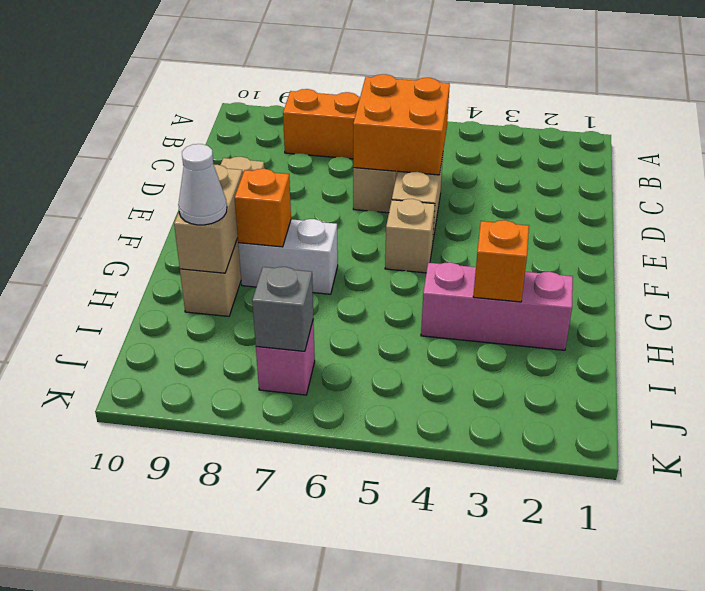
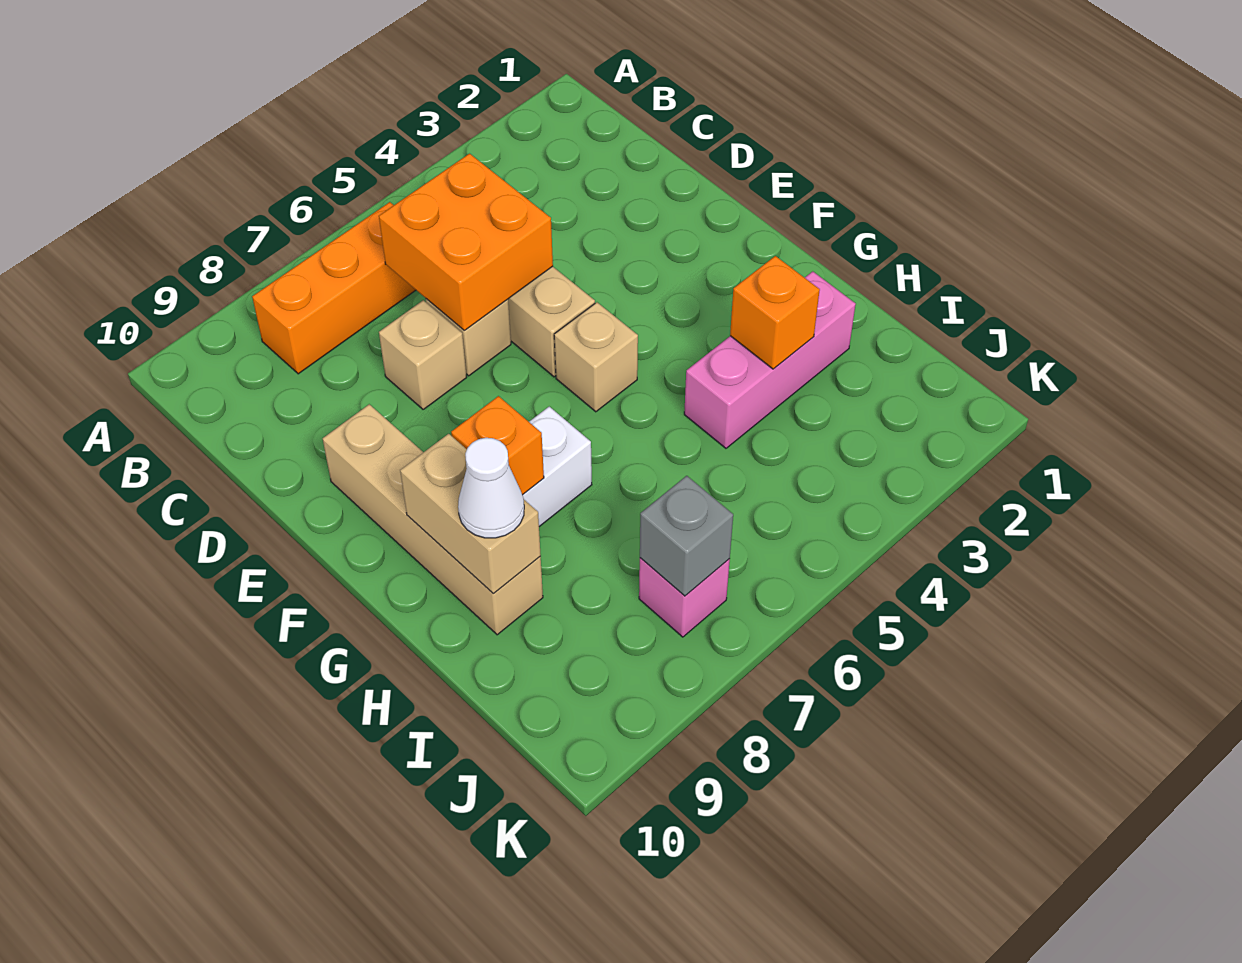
none -> tan brick D7 level 1

